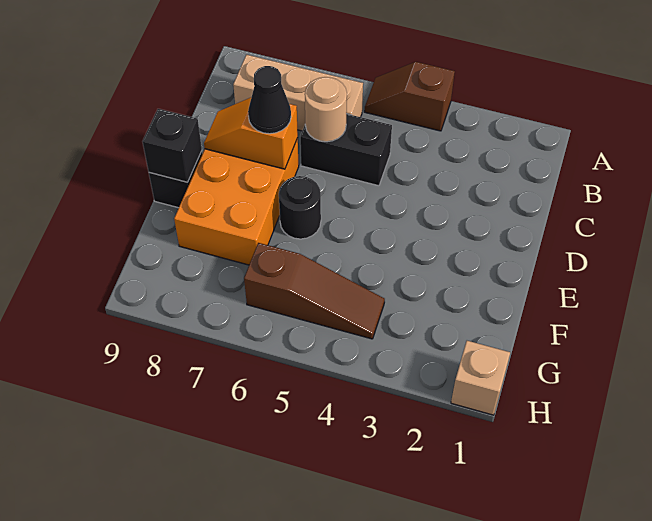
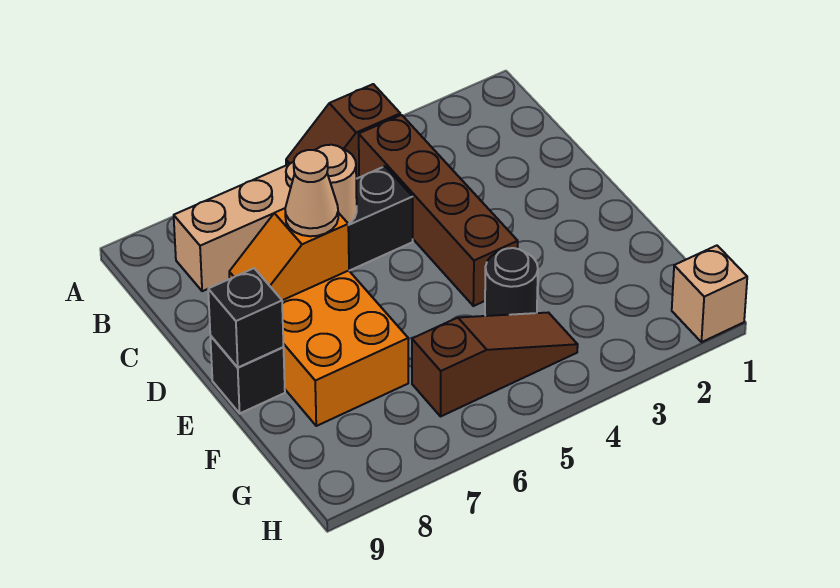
none -> brown brick B4:E4 level 1
black cone D7 level 3 -> tan cone D7 level 3
black round brick E6 level 1 -> black round brick F4 level 1

